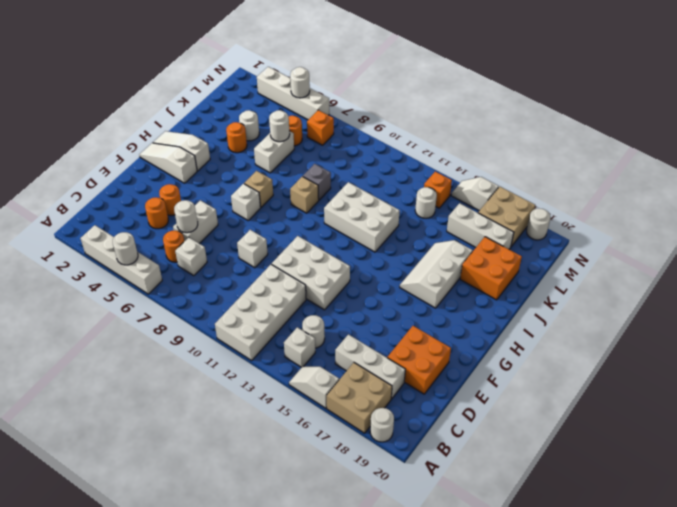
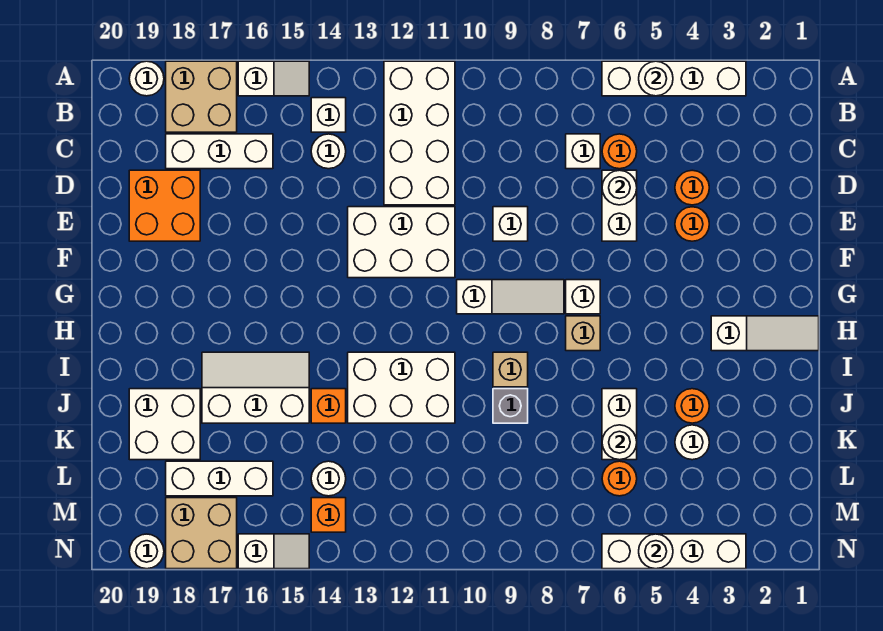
white slope G1:G3 level 1 top 3 -> white slope G8:G10 level 1 top 10
white slope H16:J17 level 1 top 17 -> white slope I15:J17 level 1 top J
orange brick J18:K19 level 1 -> white brick J18:K19 level 1
orange brick M7 level 1 -> orange brick J14 level 1

